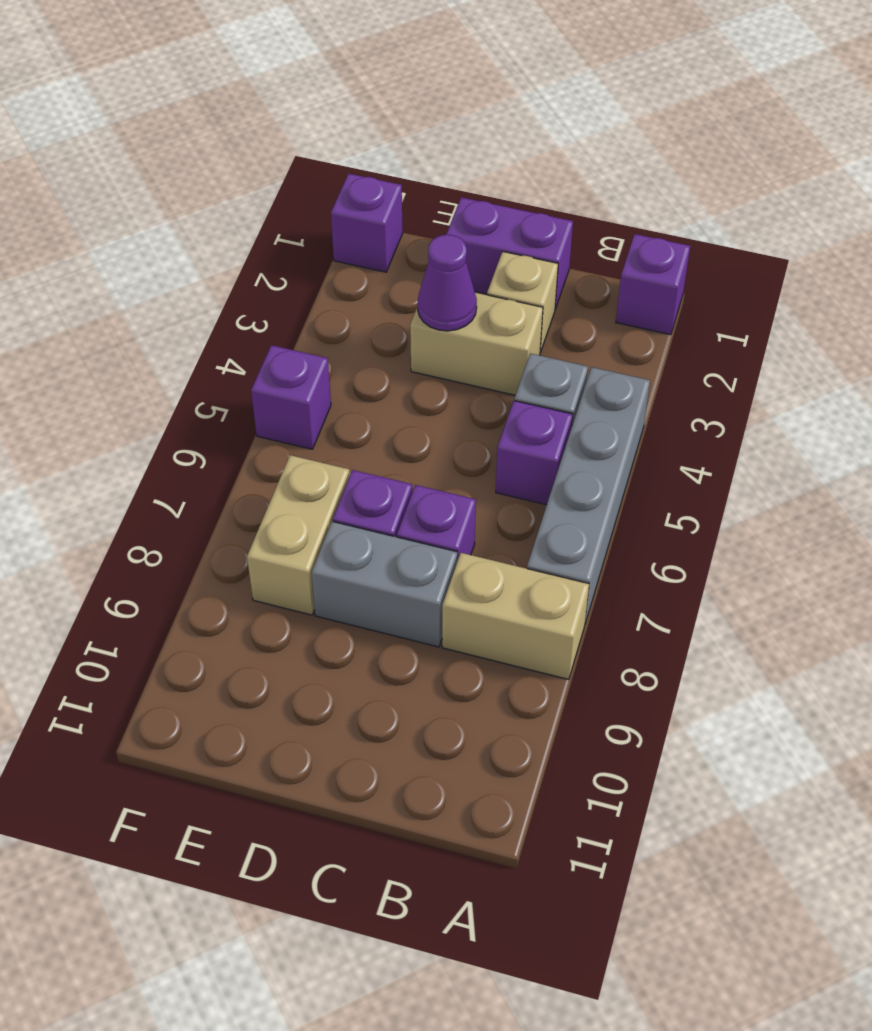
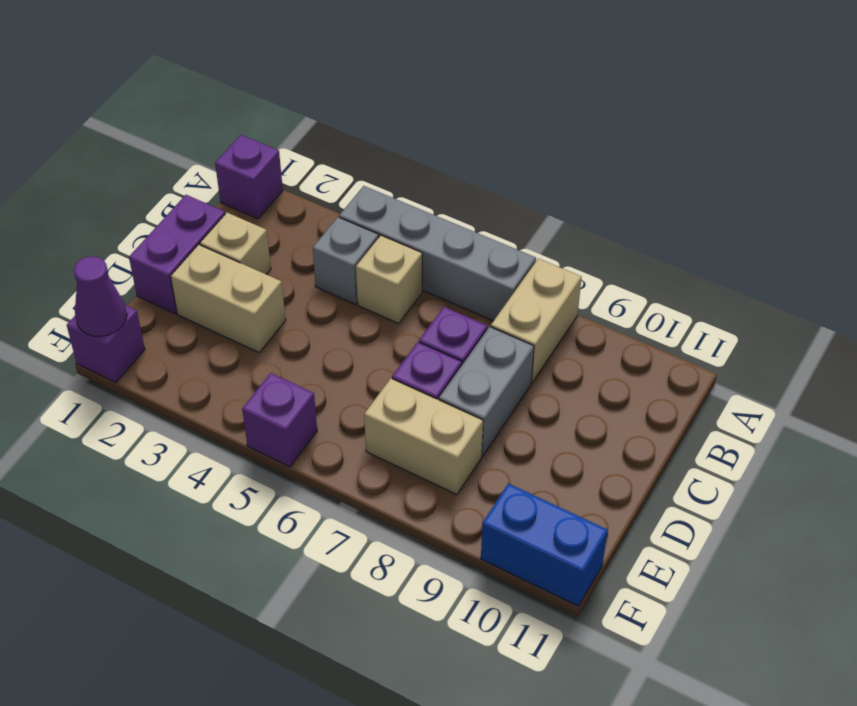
purple brick B5 level 1 -> tan brick B5 level 1
tan brick C3:D3 level 1 -> tan brick D2:D3 level 1
purple cone D3 level 2 -> purple cone F1 level 2
none -> blue brick F10:F11 level 1

